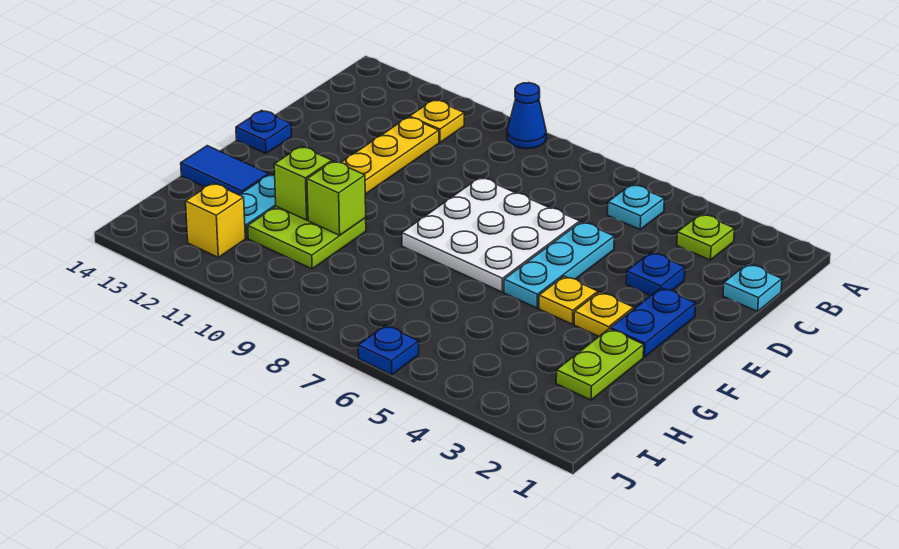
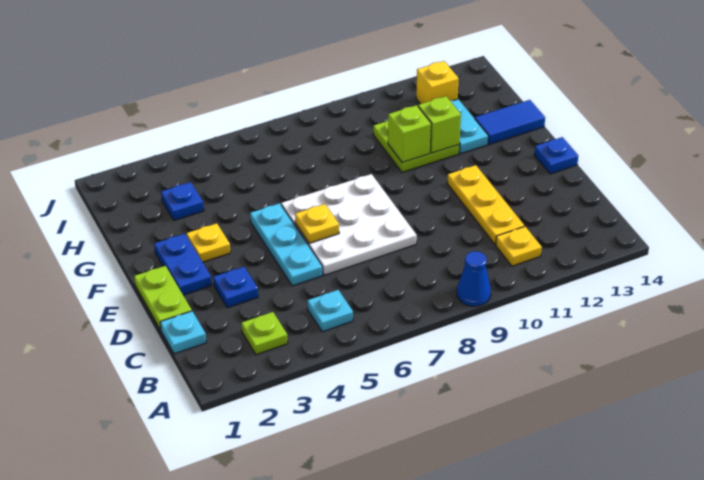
yellow plate F4 level 1 -> yellow plate E6 level 2
lime plate G2:H2 level 1 -> lime plate D1:E1 level 1
blue plate J6 level 1 -> blue plate H3 level 1

